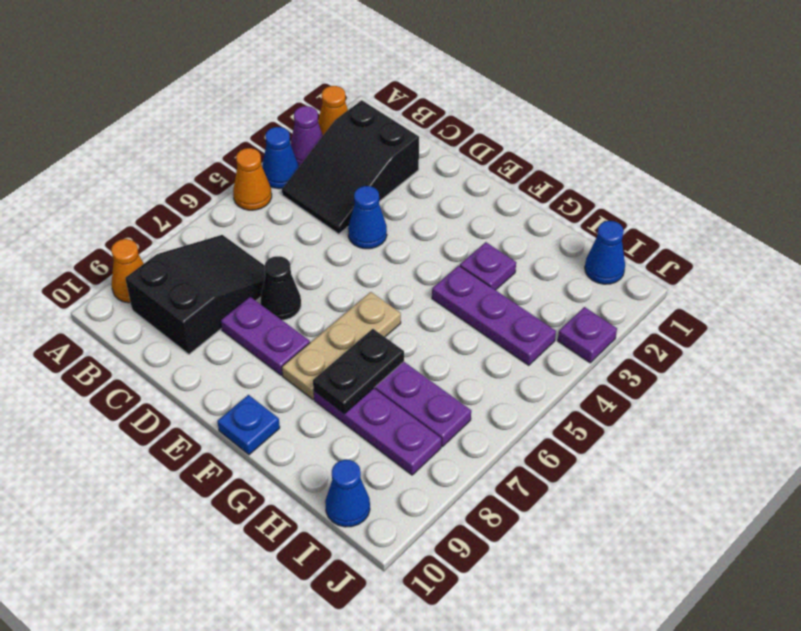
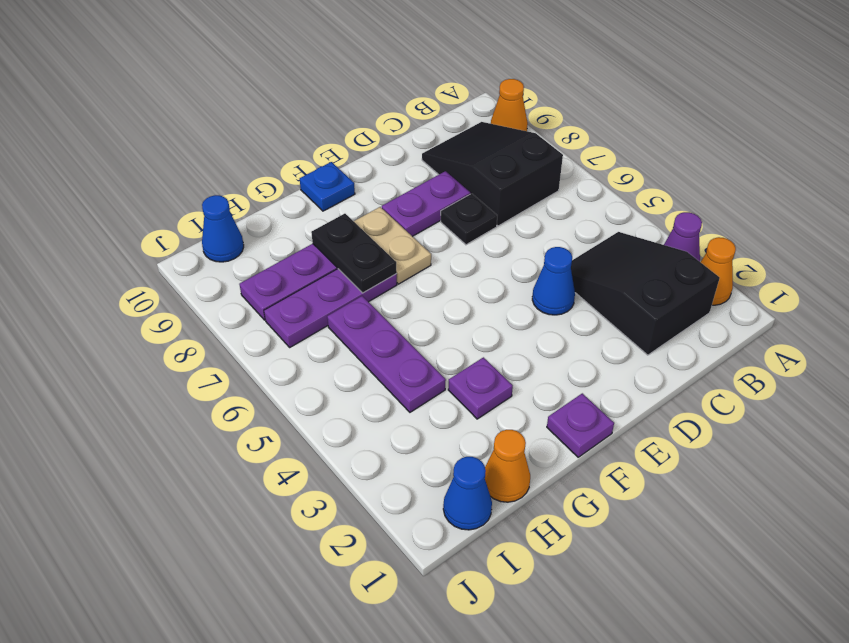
blue cone A4 level 1 -> none
orange cone A5 level 1 -> orange cone H1 level 1
black slope B7:C9 level 1 top 9 -> black slope B7:C9 level 1 top 7
black cone D7 level 1 -> black plate D7 level 1
tan plate F6:F8 level 1 -> tan plate F7:F8 level 1
purple plate G4:I4 level 1 -> purple plate H4:H6 level 1
purple plate J3 level 1 -> purple plate F1 level 1

